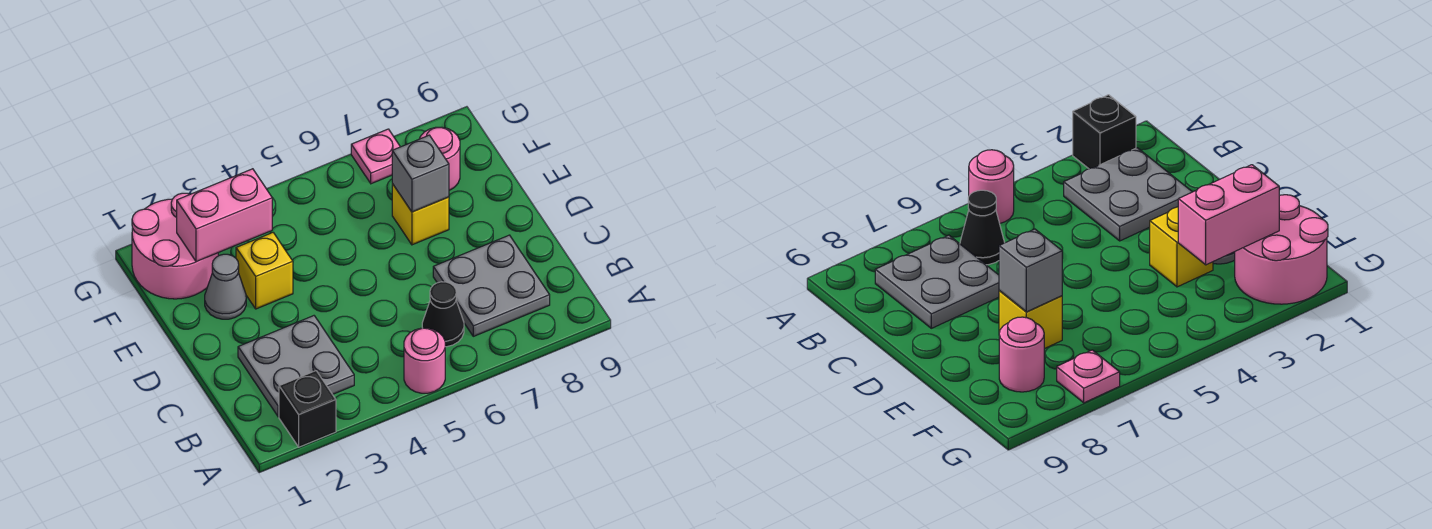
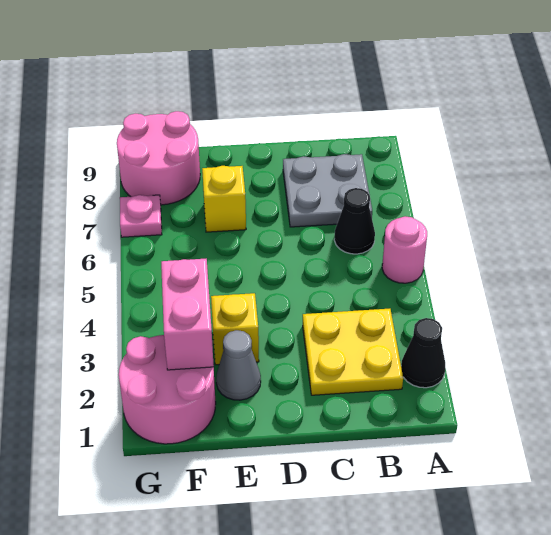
black brick A2 level 1 -> black cone A2 level 1
grey plate B2:C3 level 1 -> yellow plate B2:C3 level 1
grey brick E7 level 2 -> none
pink round brick F8 level 1 -> pink round brick F8:G9 level 1

